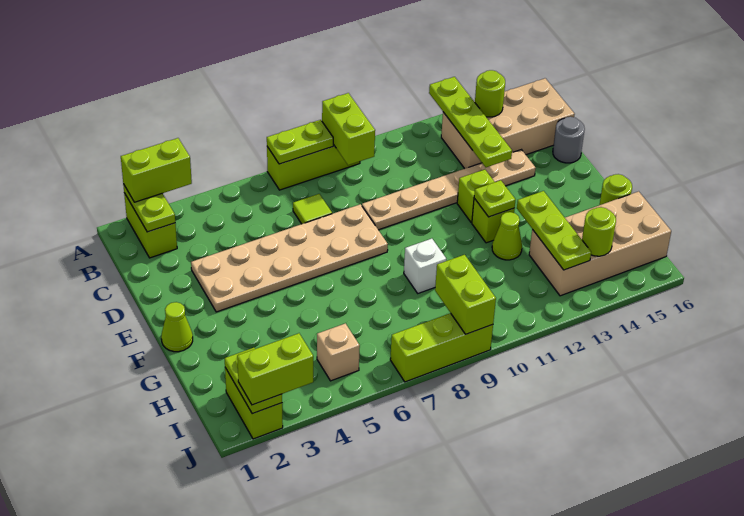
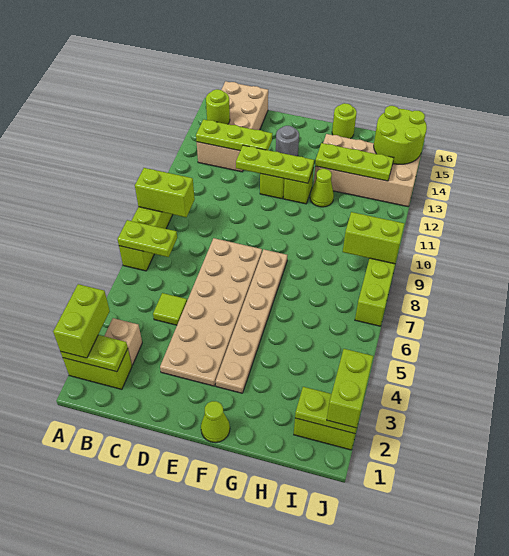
lime plate A7:A8 level 2 -> lime plate A7:B7 level 2
lime plate A13:D13 level 2 -> lime plate B13:D13 level 2
lime tile C7 level 1 -> lime tile C5 level 1
tan plate D9:D14 level 1 -> tan plate F3:F8 level 1
grey round brick D16 level 1 -> grey round brick E14 level 1
lime plate F12 level 2 -> lime plate D12:F12 level 2
white brick G9 level 1 -> none
tan brick H13:I16 level 1 -> tan brick G13:J14 level 1
tan brick I5 level 1 -> tan brick B3 level 1
lime round brick I14 level 2 -> lime round brick I14:J15 level 2

